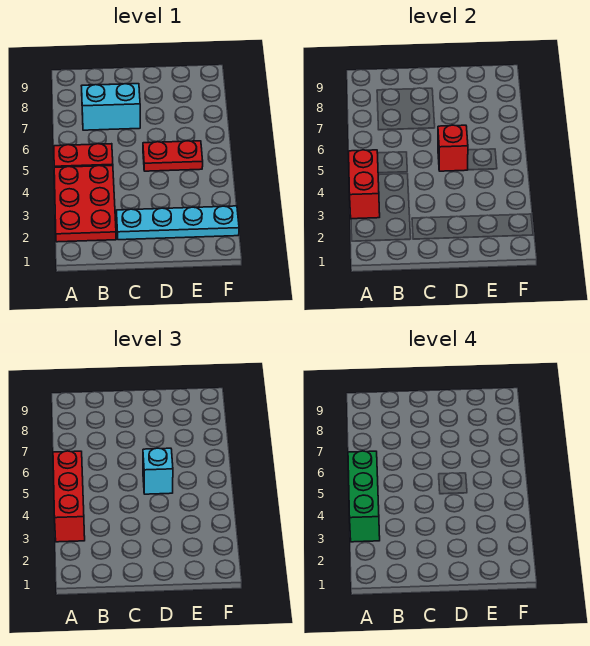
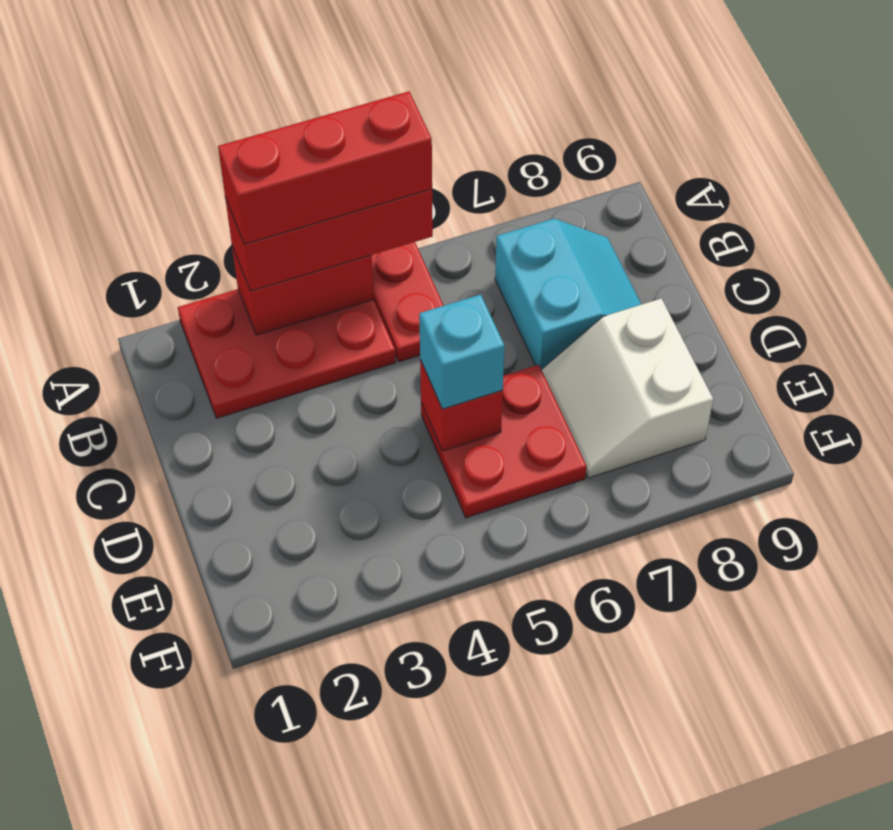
green brick A3:A5 level 4 -> red brick A3:A5 level 4
cyan plate C2:F2 level 1 -> none
red plate D5:E5 level 1 -> red plate D5:E6 level 1
none -> white slope D7:E8 level 1 top 8

